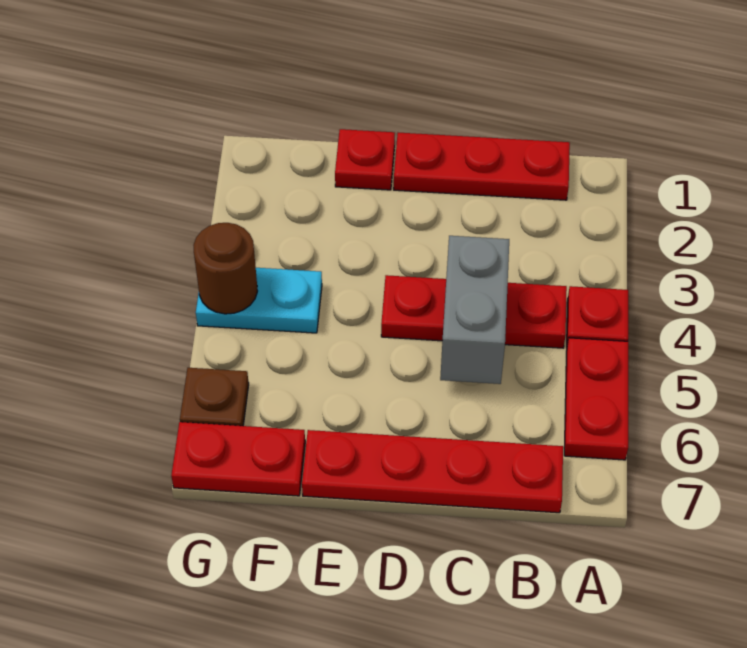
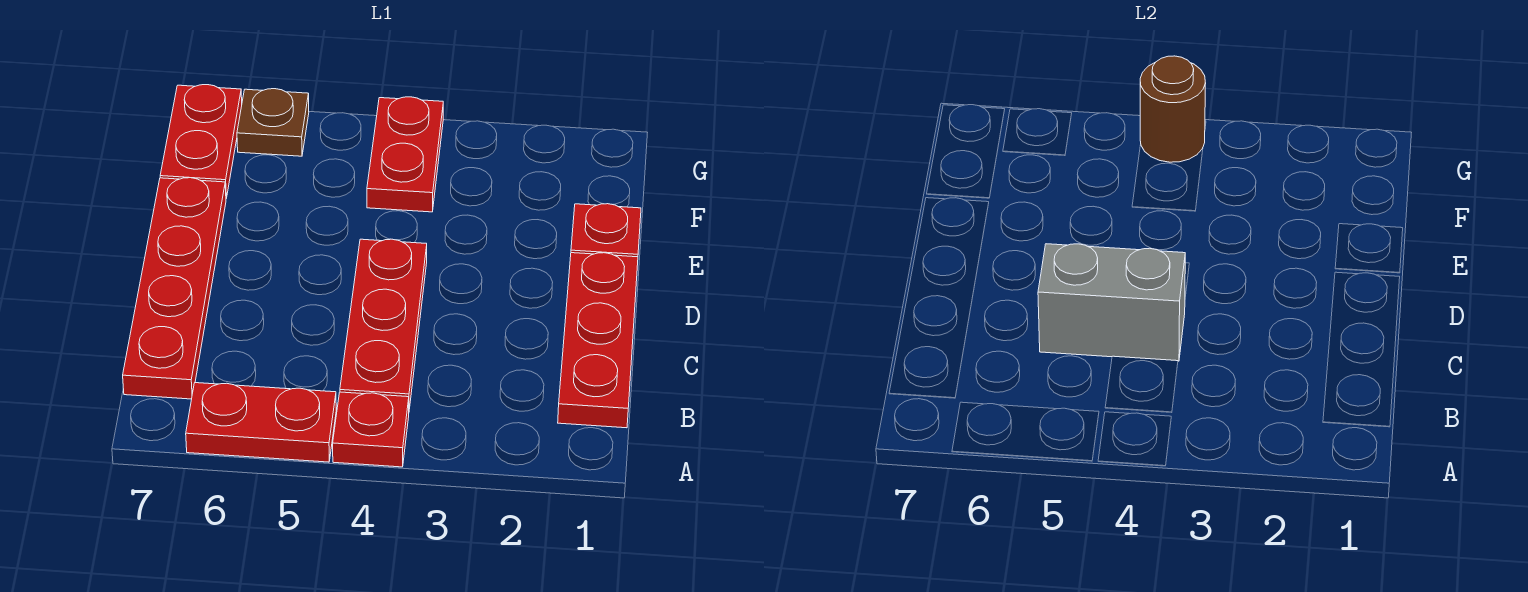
cyan plate F4:G4 level 1 -> red plate F4:G4 level 1

